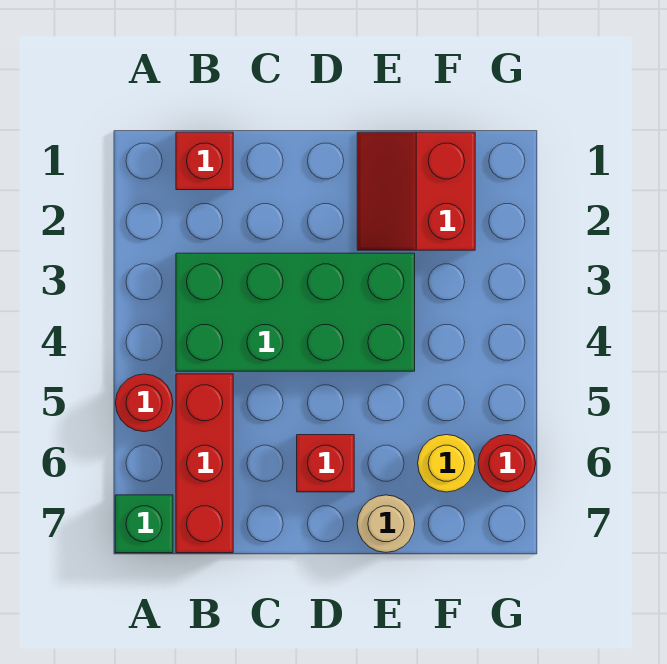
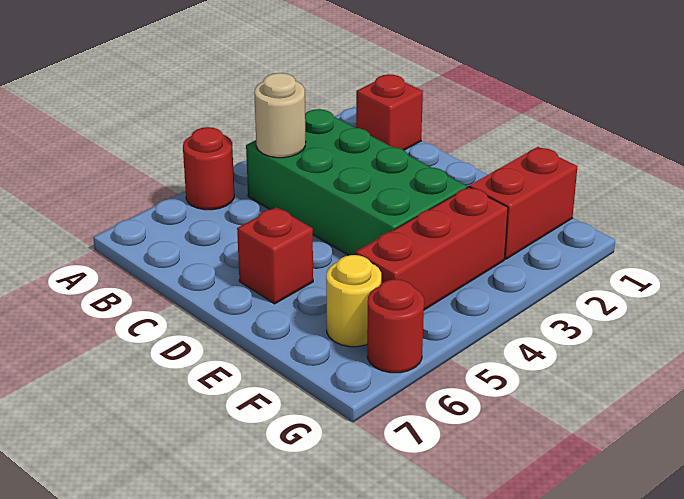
green brick A7 level 1 -> none
red brick B5:B7 level 1 -> red brick F3:F5 level 1
tan round brick E7 level 1 -> tan round brick B4 level 2

